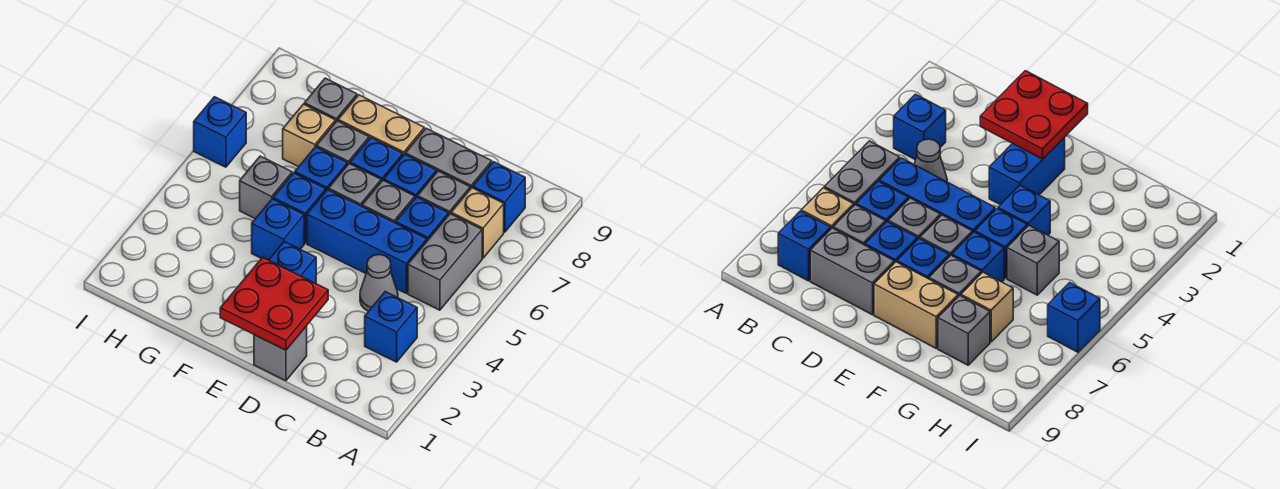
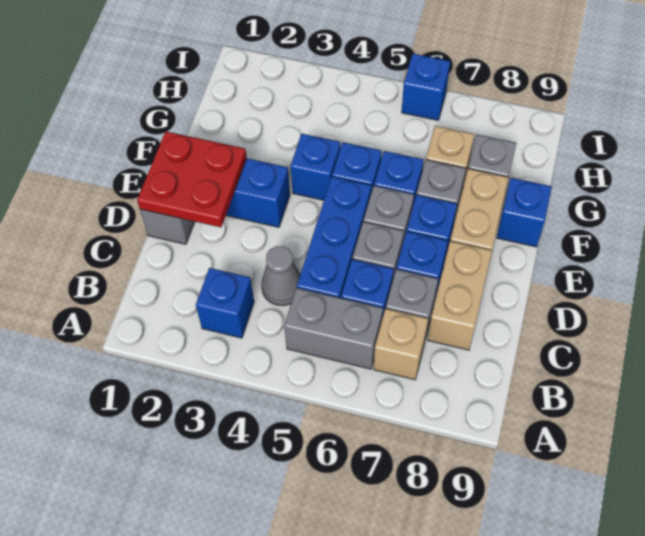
blue brick B8 level 1 -> blue brick F9 level 1
grey brick C8:D8 level 1 -> tan brick C8:D8 level 1
grey brick G5 level 1 -> none

